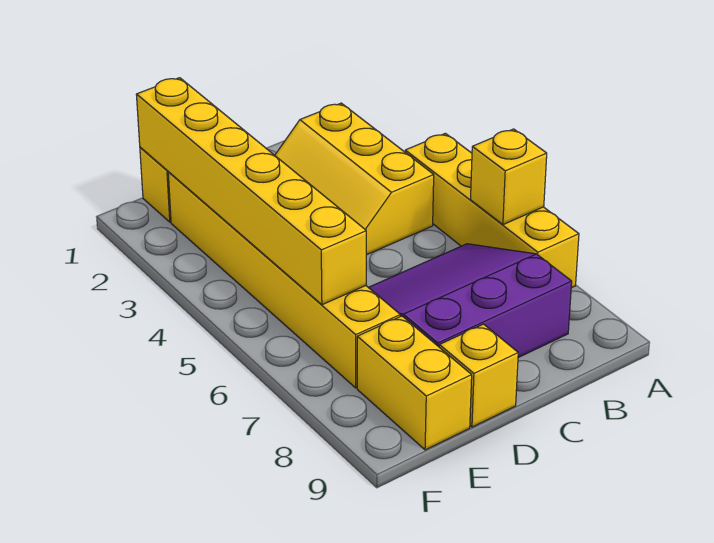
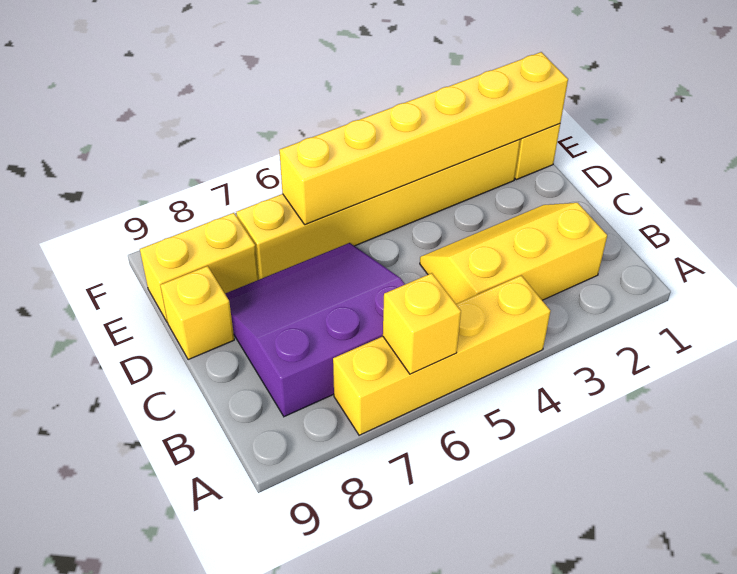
purple slope B6:D8 level 1 top 8 -> purple slope B6:D8 level 1 top B

